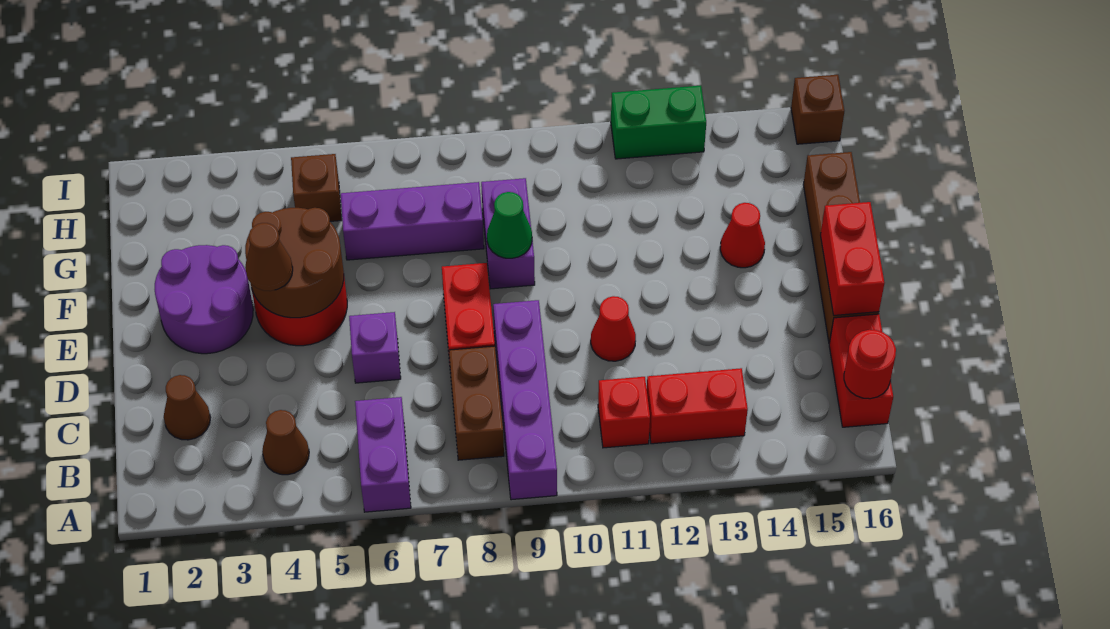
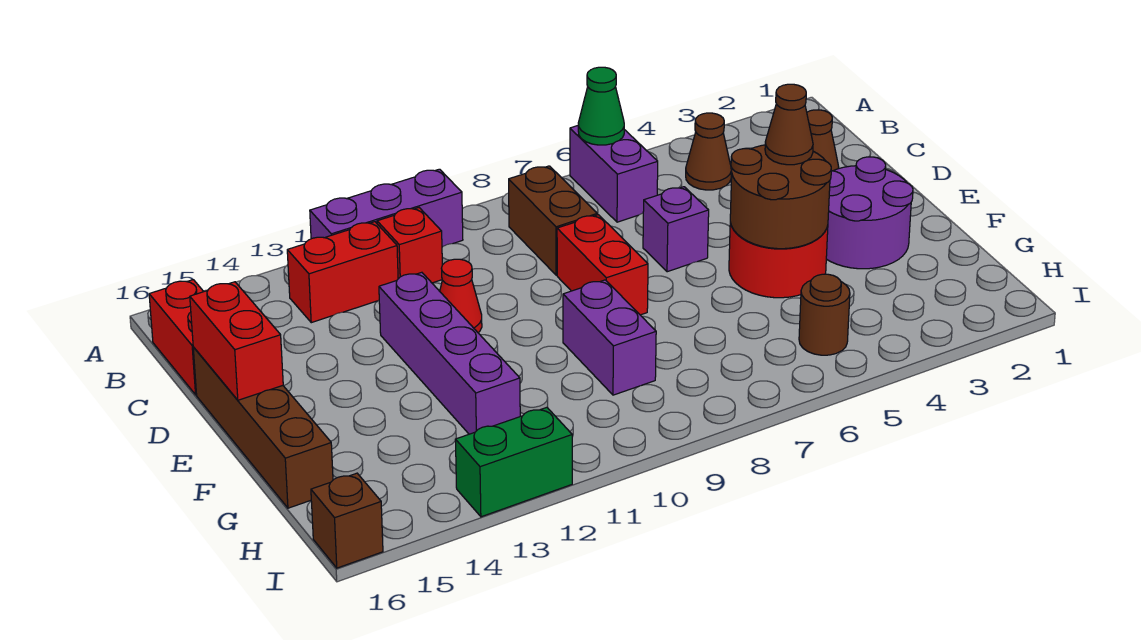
purple brick A9:D9 level 1 -> purple brick D12:G12 level 1
red round brick B16 level 2 -> none
green cone F9 level 2 -> green cone A6 level 2
red cone F14 level 1 -> none
purple brick G6:G8 level 1 -> purple brick A10:A12 level 1
brown brick H5 level 1 -> brown round brick H5 level 1

